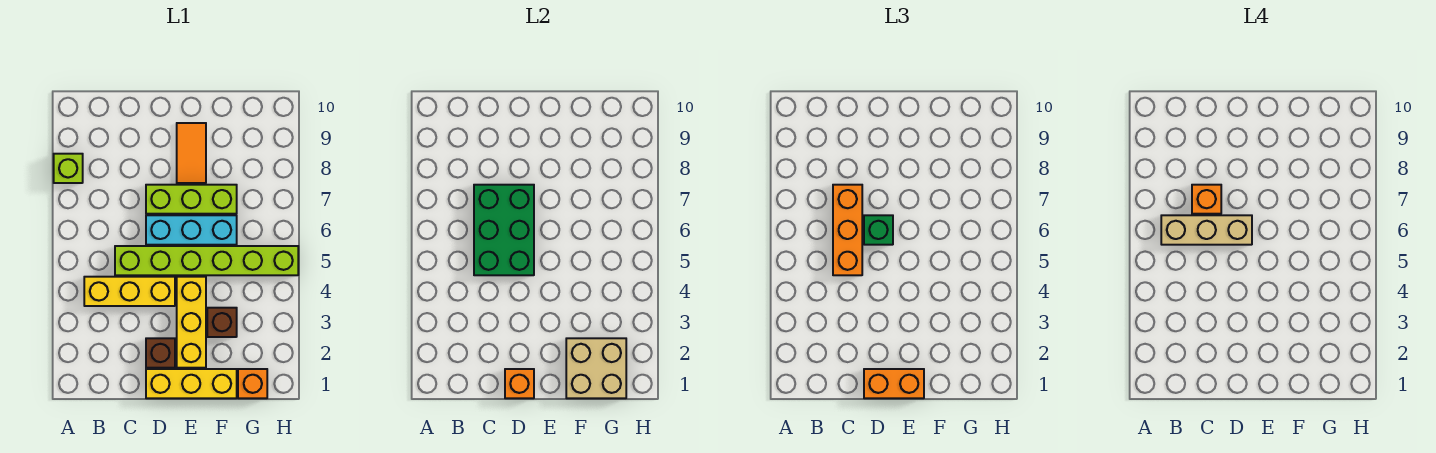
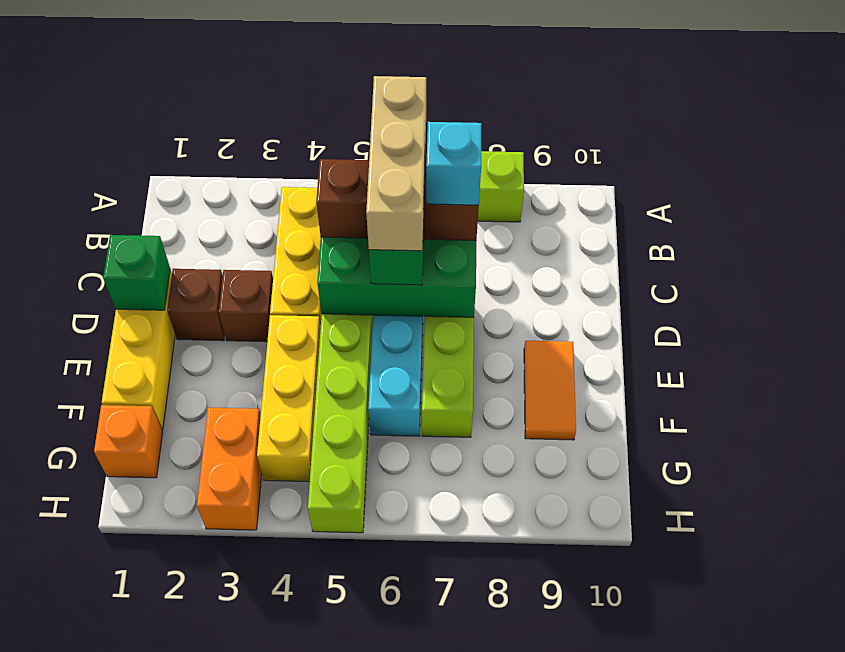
orange brick C5:C7 level 3 -> brown brick C5:C7 level 3
orange brick C7 level 4 -> cyan brick C7 level 4
orange brick D1 level 2 -> green brick D1 level 2
orange brick D1:E1 level 3 -> orange brick G3:H3 level 1
yellow brick E2:E4 level 1 -> yellow brick E4:G4 level 1
orange tile E8:E9 level 1 -> orange tile E9:F9 level 1
tan brick F1:G2 level 2 -> none
brown brick F3 level 1 -> brown brick D3 level 1

